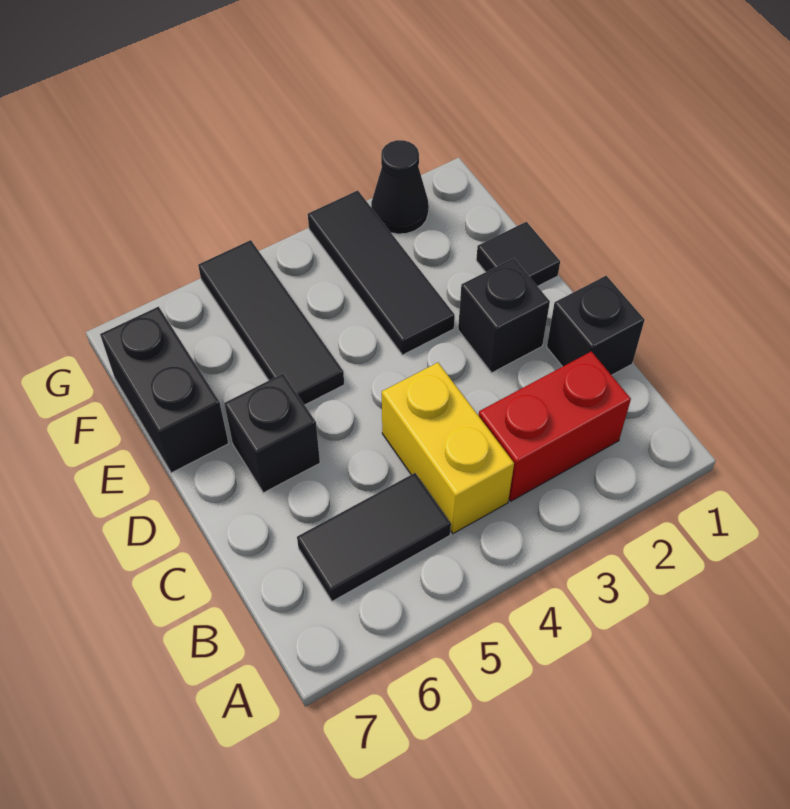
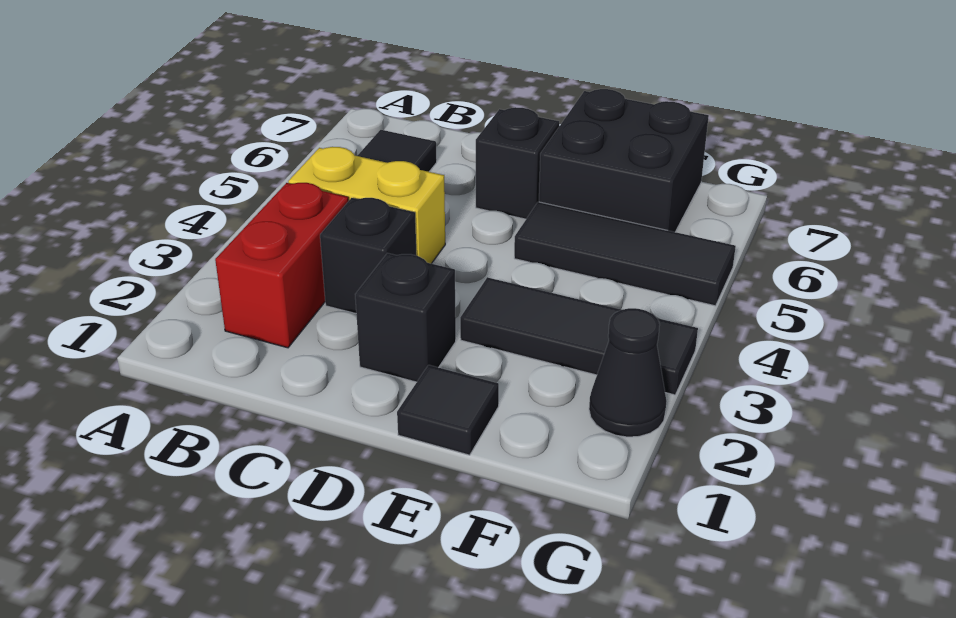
black brick C1 level 1 -> black brick C3 level 1
black brick E7:F7 level 1 -> black brick E6:F7 level 1

